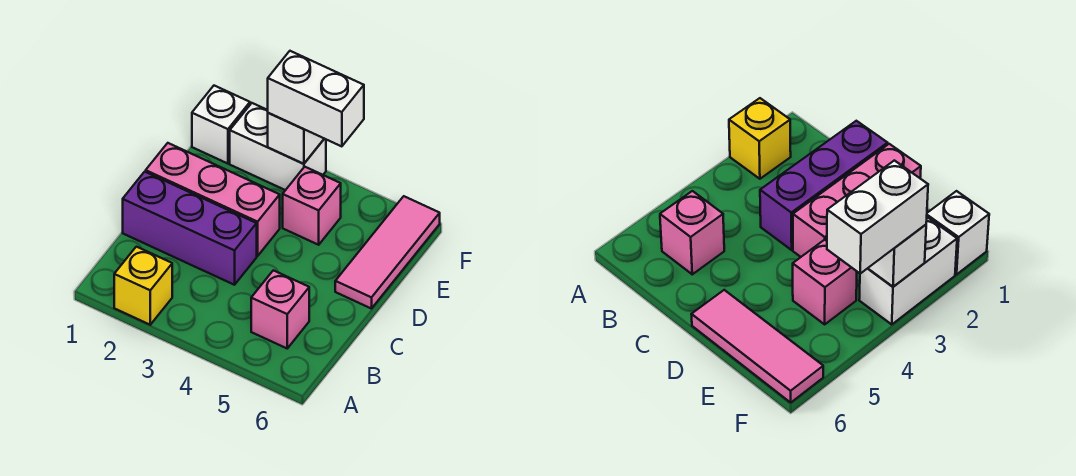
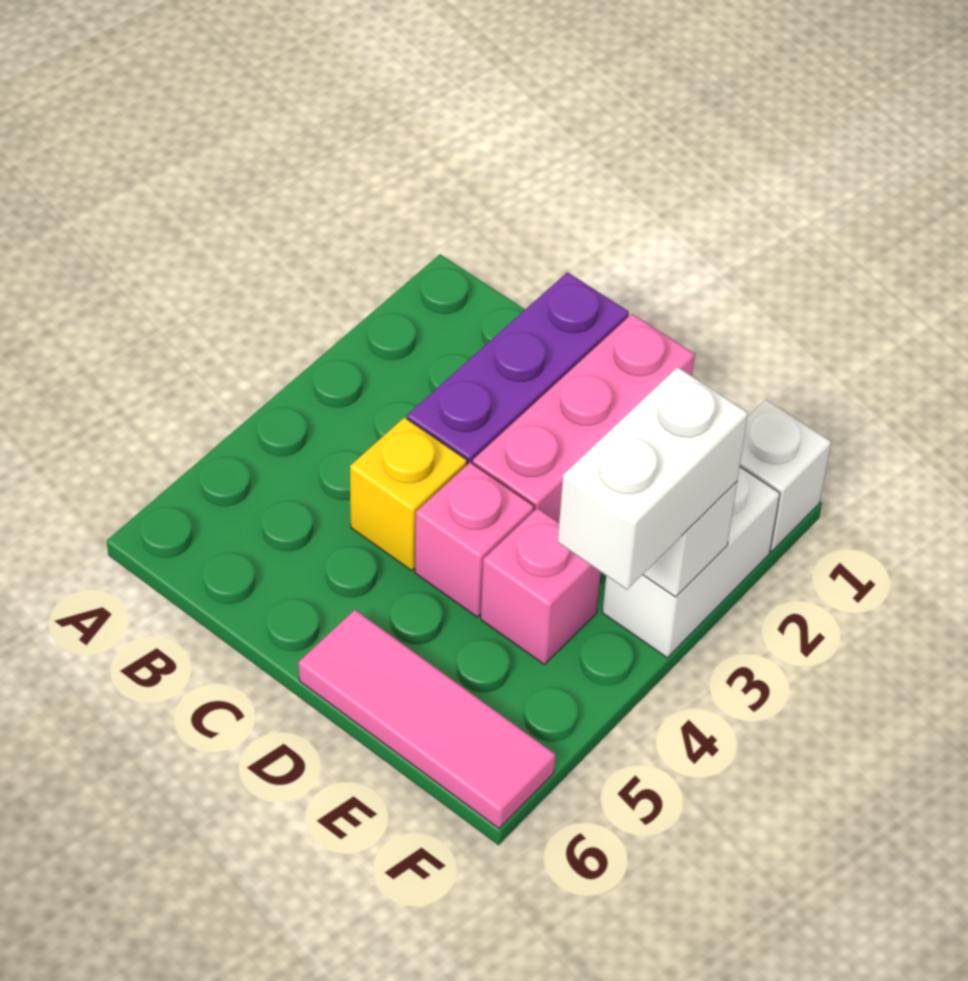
yellow brick A2 level 1 -> yellow brick C4 level 1
pink brick B5 level 1 -> pink brick D4 level 1

